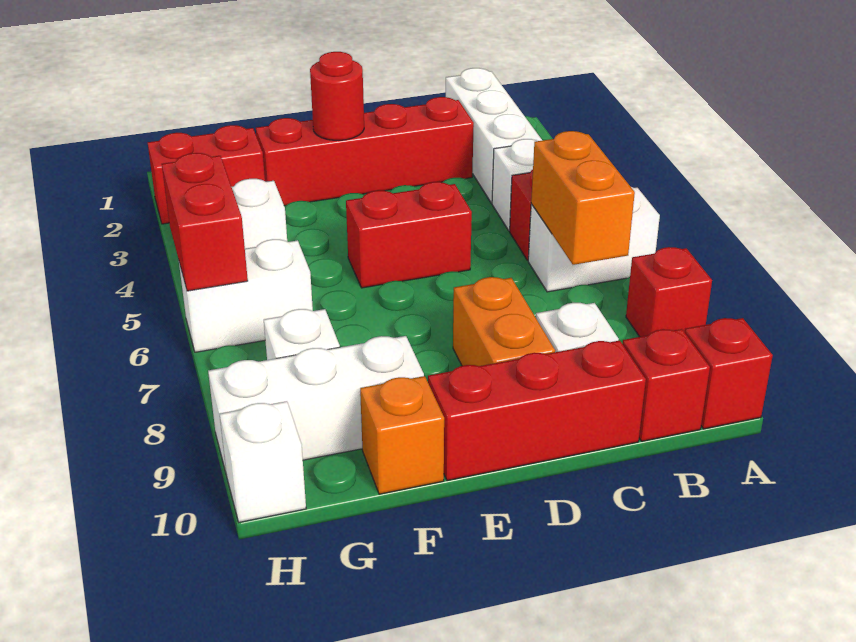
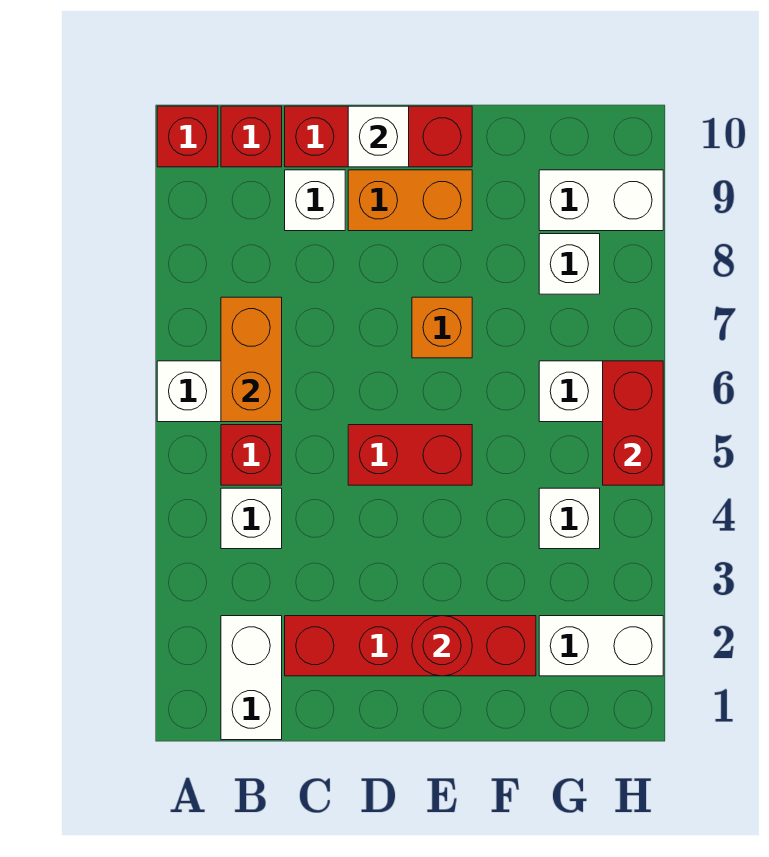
red brick A8 level 1 -> none
white brick B1:B3 level 1 -> white brick B1:B2 level 1
orange brick D8:D9 level 1 -> orange brick D9:E9 level 1
white brick F9:H9 level 1 -> white brick G9:H9 level 1
orange brick F10 level 1 -> orange brick E7 level 1
red brick G2:H2 level 1 -> white brick G2:H2 level 1
white brick H10 level 1 -> white brick D10 level 2

